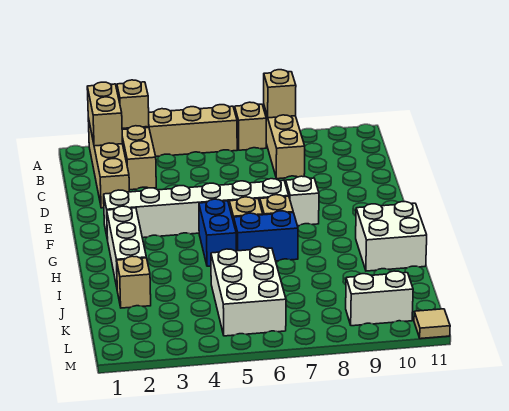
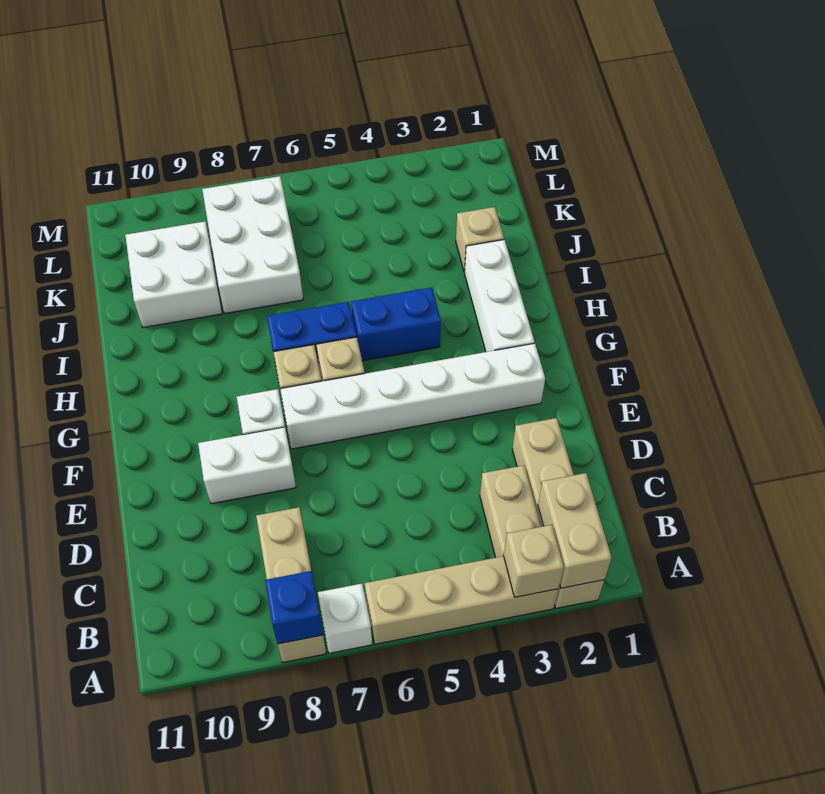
tan brick A7 level 1 -> white brick A7 level 1
tan brick A8 level 2 -> blue brick A8 level 2
blue brick G5:H5 level 1 -> blue brick H4:H5 level 1
white brick H10:I11 level 1 -> white brick J9:K10 level 1
white brick J5:L6 level 1 -> white brick J7:L8 level 1
white brick L9:L10 level 1 -> white brick E8:E9 level 1
tan tile M11 level 1 -> none

